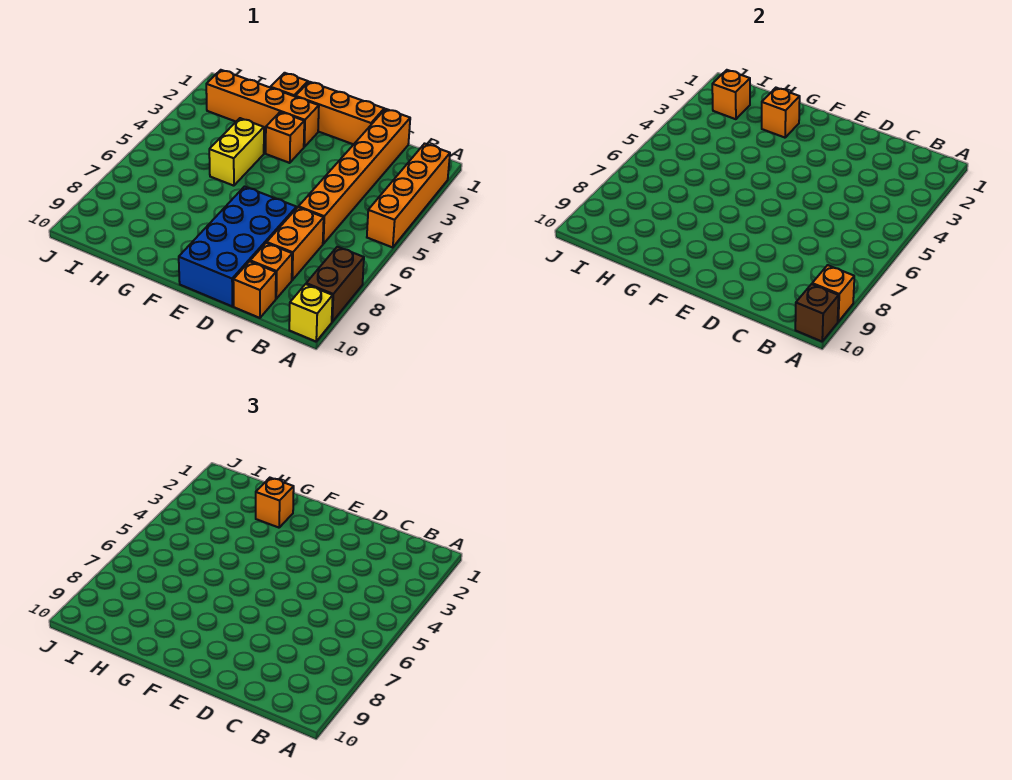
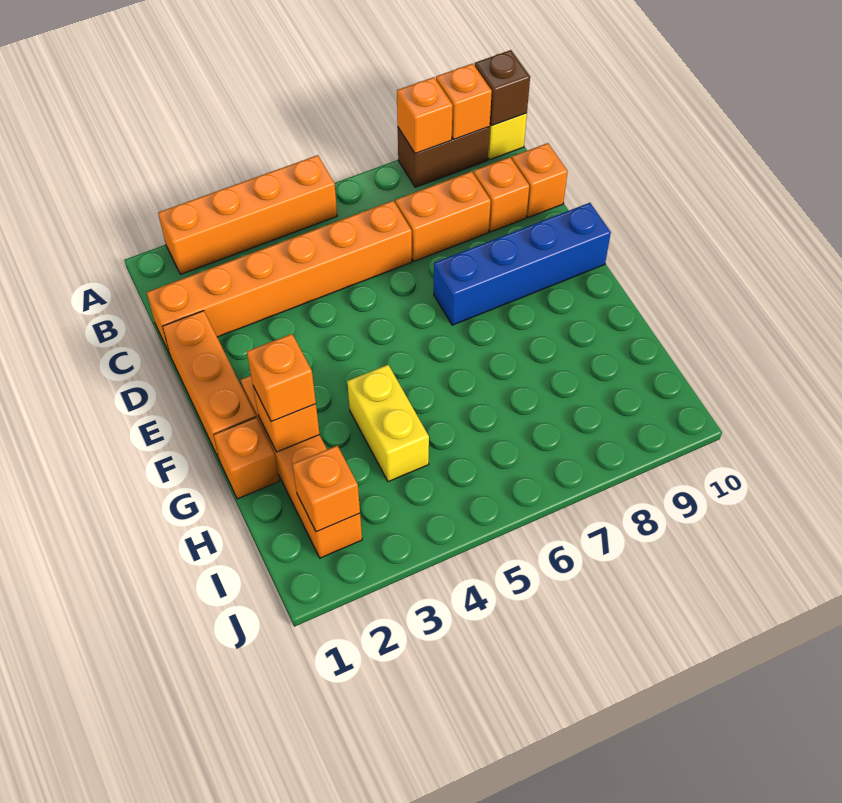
blue brick D7:E10 level 1 -> blue brick E7:E10 level 1
orange brick F3 level 1 -> orange brick A8 level 2
yellow brick G4:G5 level 1 -> yellow brick G4:H4 level 1

